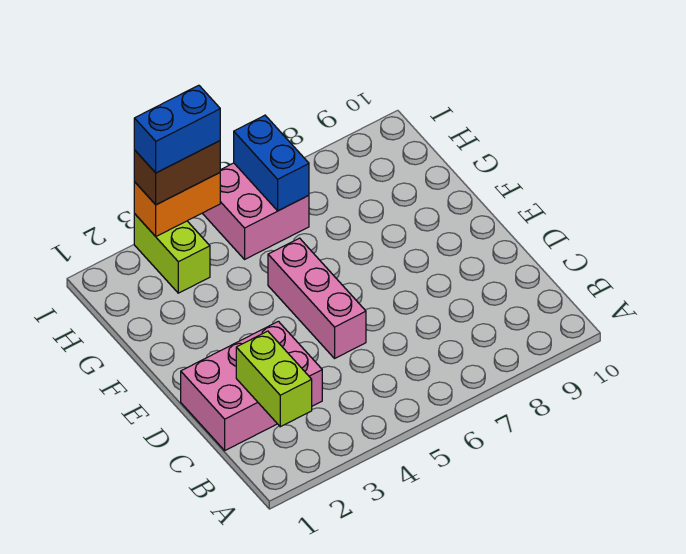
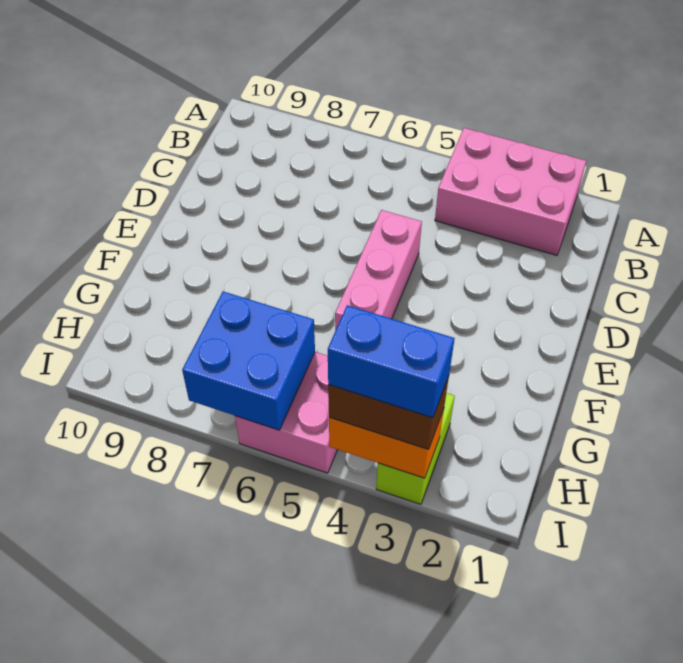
lime brick B2:C2 level 2 -> none
pink brick C1:D3 level 1 -> pink brick A2:B4 level 1
blue brick H6:I6 level 2 -> blue brick H6:I7 level 2

